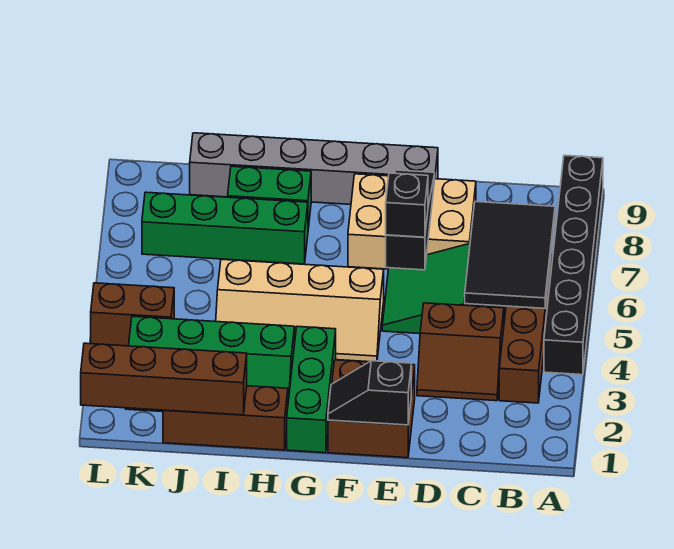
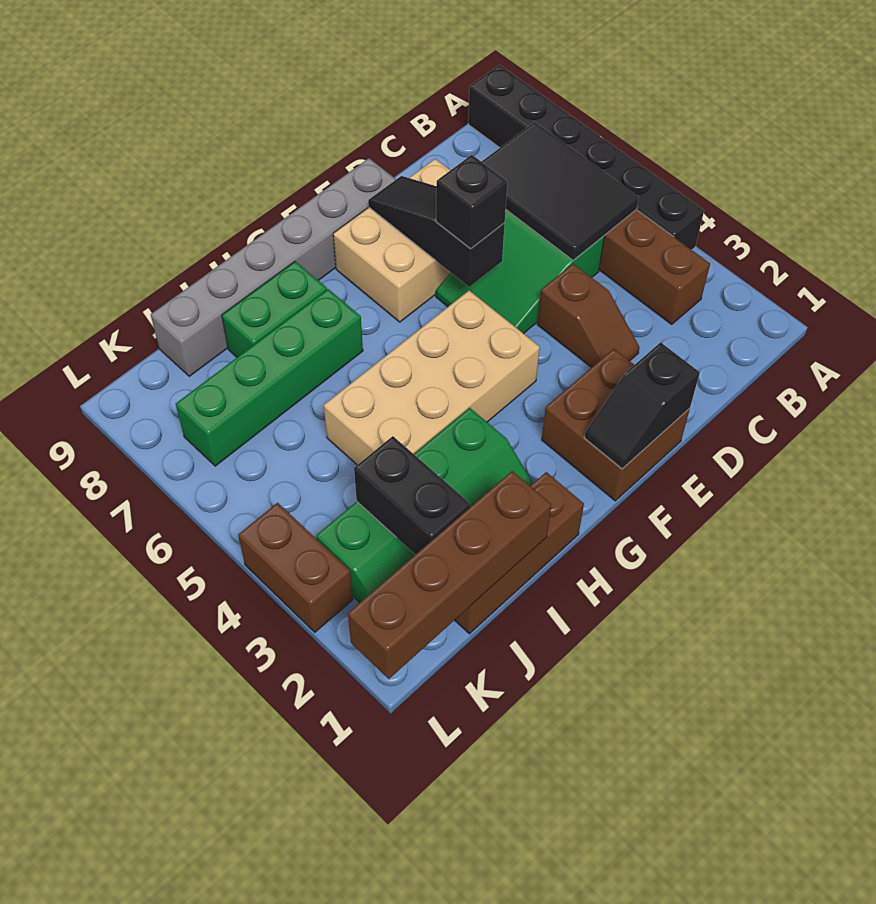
brown slope C3:D4 level 1 top 4 -> brown slope D3:D4 level 1 top 4
tan slope F4:I5 level 1 top 5 -> tan brick F4:I5 level 1
green brick G1:G3 level 1 -> none
none -> black brick J2:J3 level 2
brown brick K4:L4 level 1 -> brown brick L3:L4 level 1

